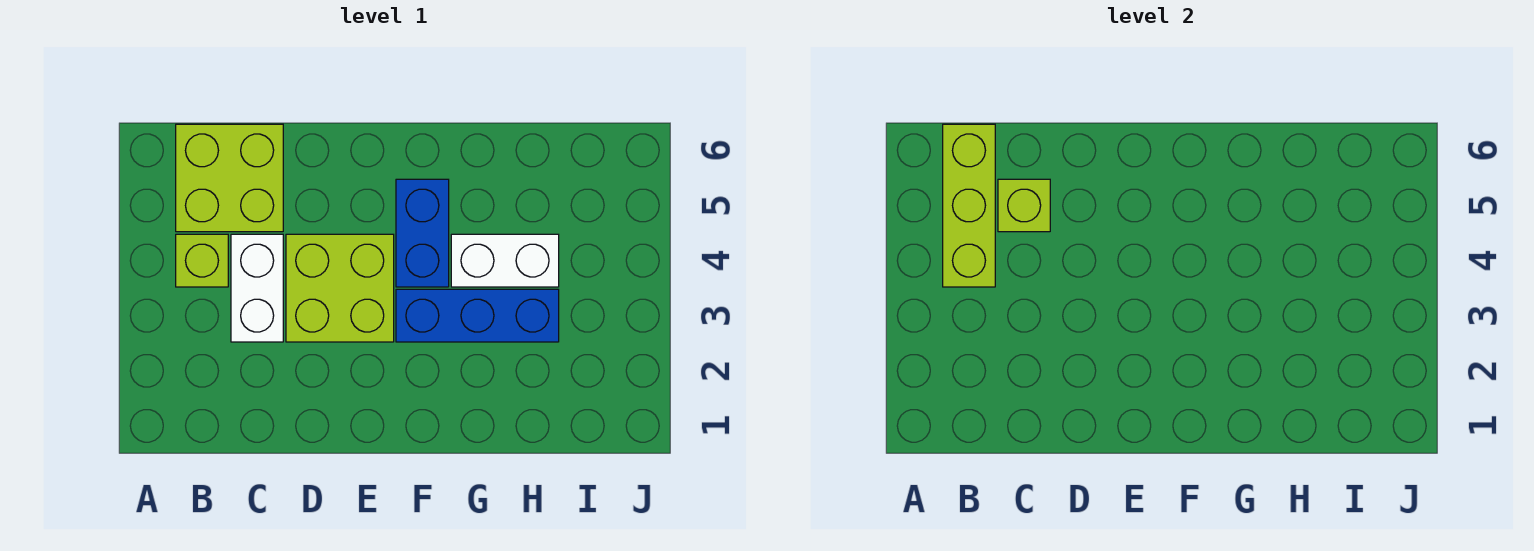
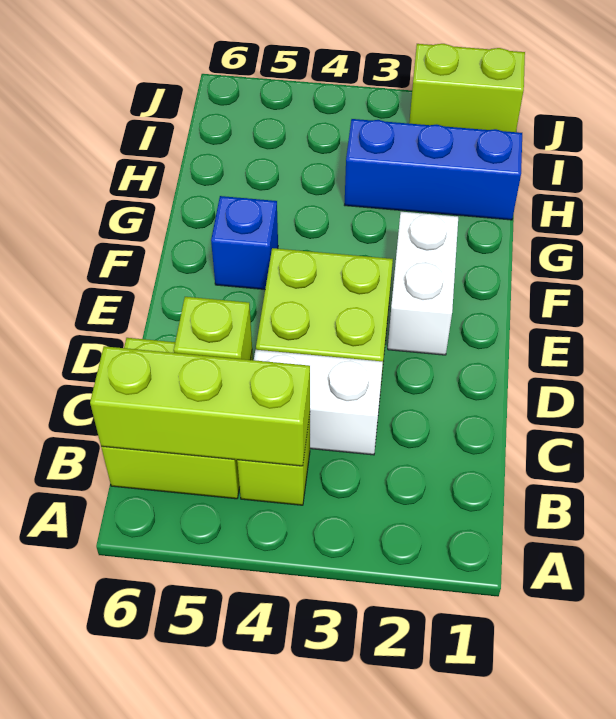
blue brick F3:H3 level 1 -> blue brick H1:H3 level 1
blue brick F4:F5 level 1 -> blue brick F5 level 1
white brick G4:H4 level 1 -> white brick E2:F2 level 1
none -> lime brick J1:J2 level 1

